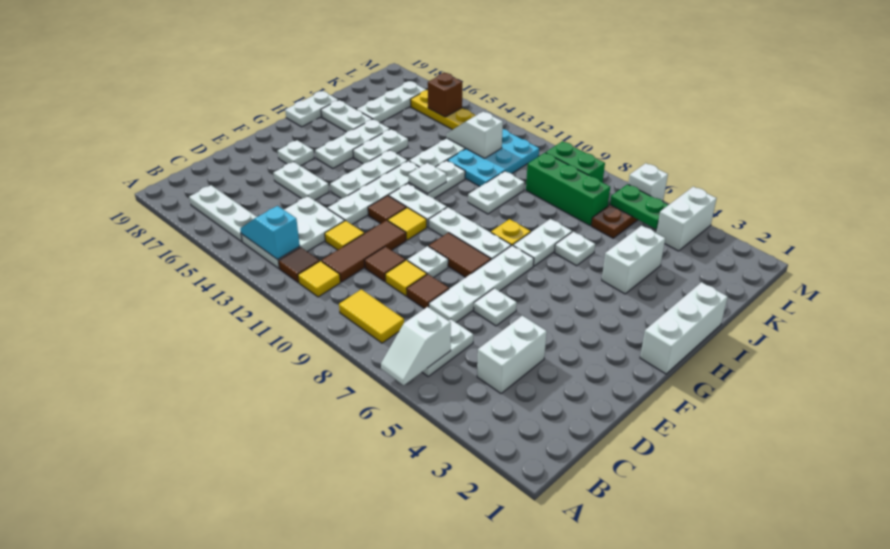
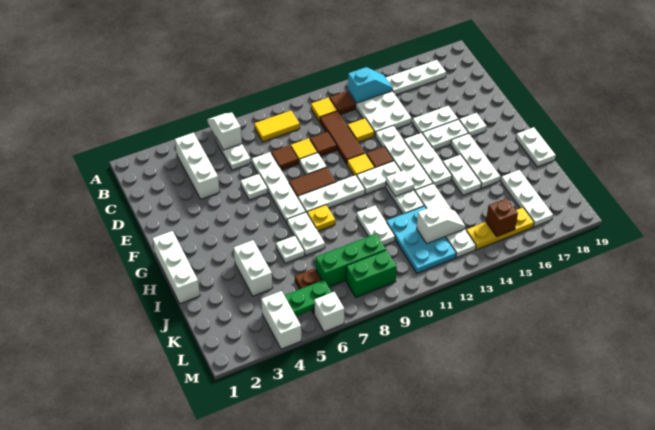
white brick C4:D4 level 1 -> white brick B4:D4 level 1
white plate I17:I18 level 1 -> white plate F15:F16 level 1

